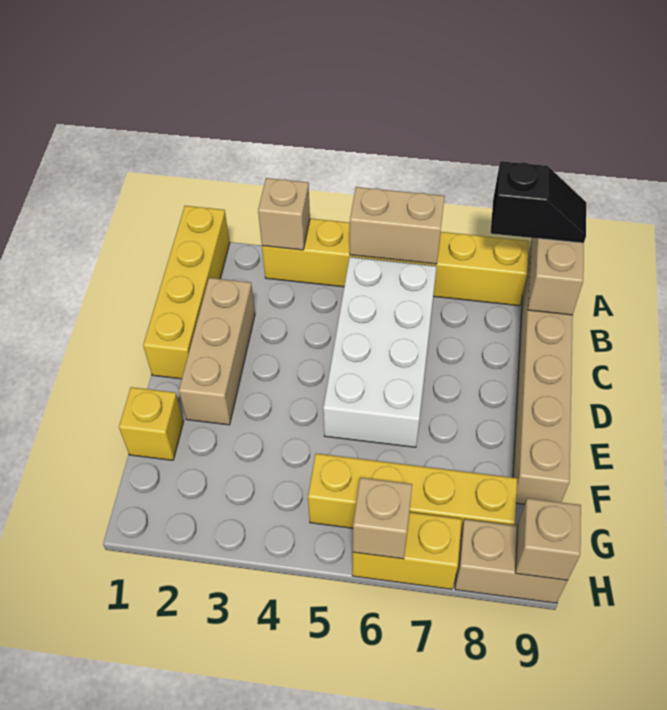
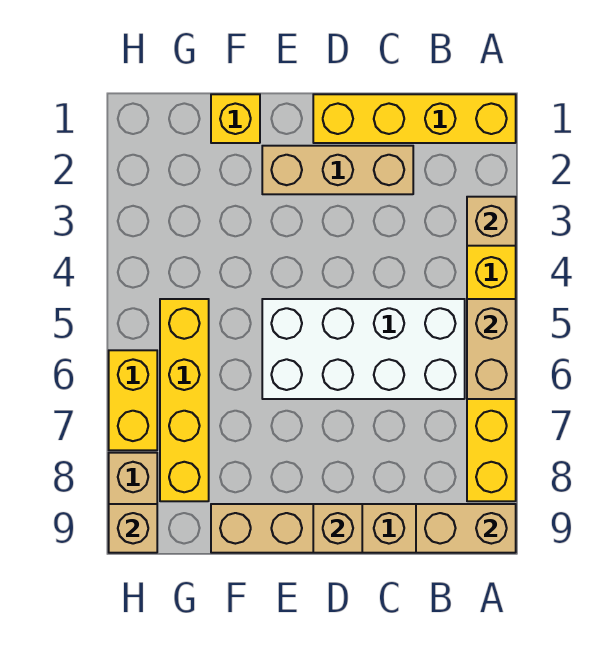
black slope A8:A9 level 3 top 8 -> none
tan brick H6 level 2 -> tan brick D9 level 2

